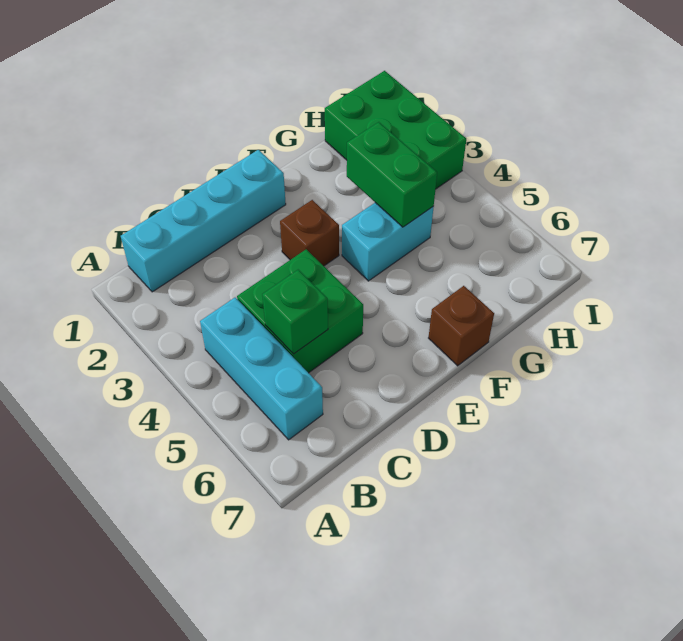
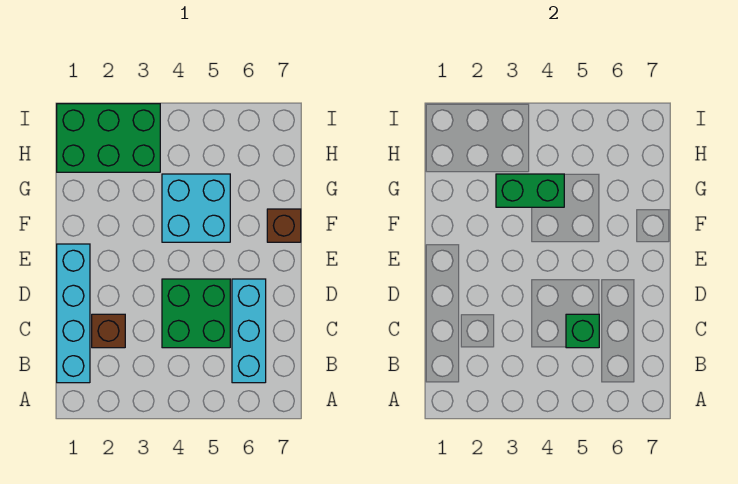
cyan brick B4:B6 level 1 -> cyan brick B6:D6 level 1
brown brick E3 level 1 -> brown brick C2 level 1
cyan brick F4:G4 level 1 -> cyan brick F4:G5 level 1

